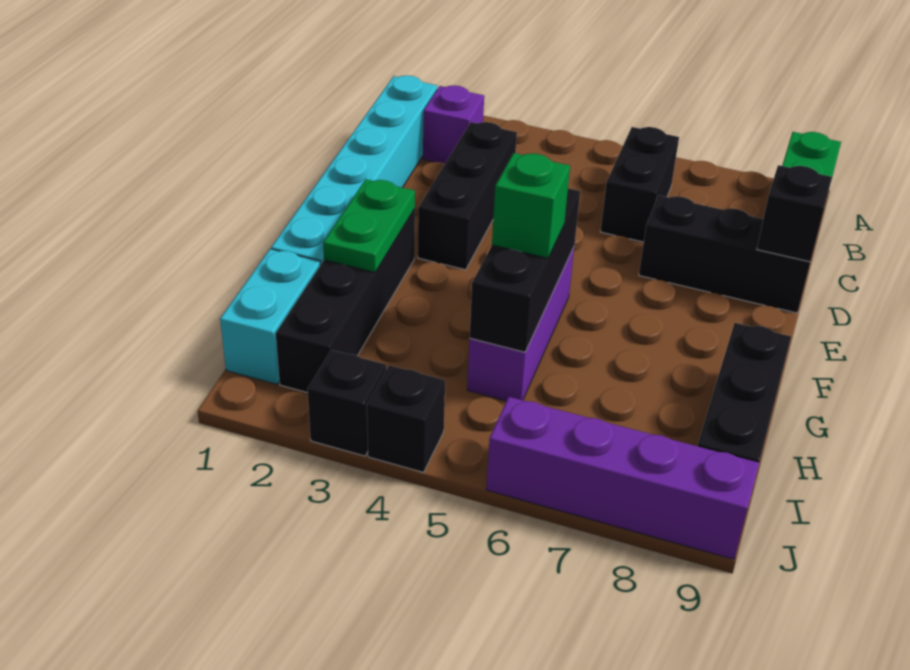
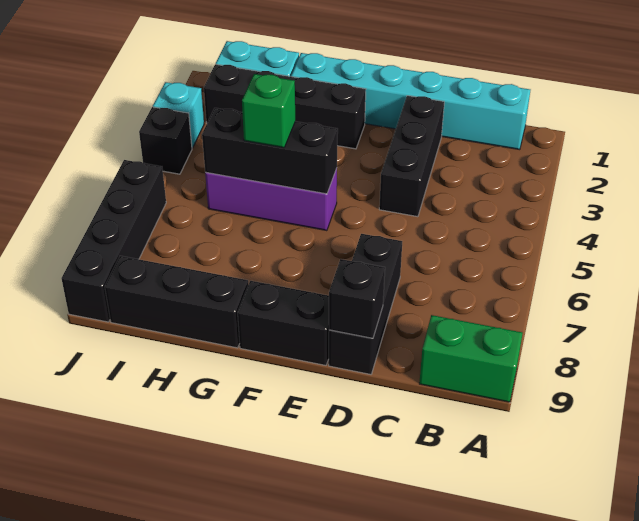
purple brick B2 level 1 -> none
black brick B6:C6 level 1 -> black brick E9:F9 level 1
black brick C3:E3 level 1 -> black brick D2:D4 level 1
green plate F2:G2 level 2 -> none
black brick J3 level 1 -> cyan brick J3 level 1
purple brick J6:J9 level 1 -> black brick J6:J9 level 1

